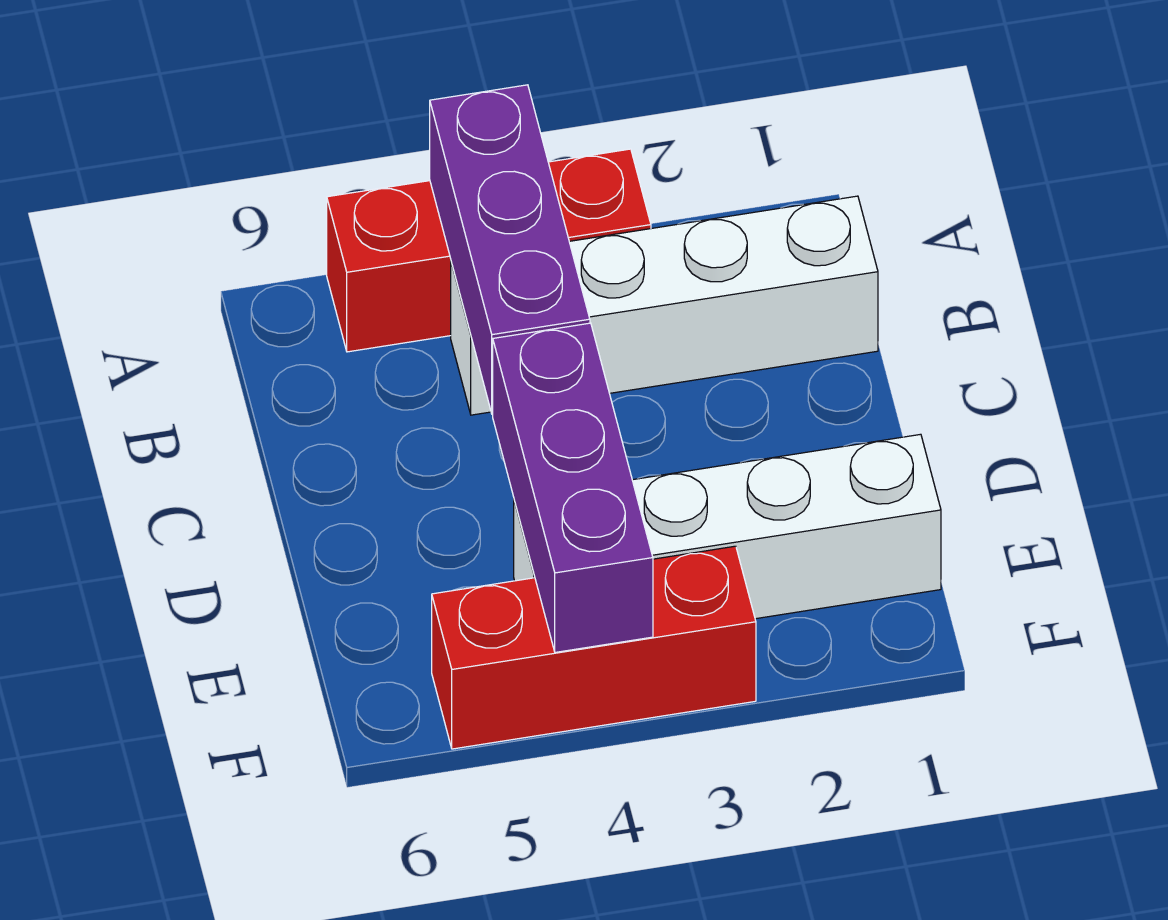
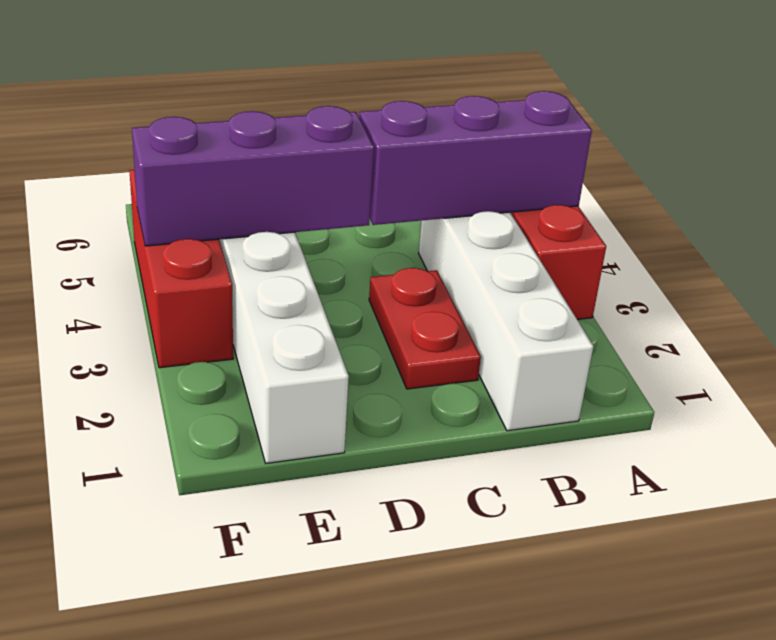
none -> red plate C2:C3 level 1

